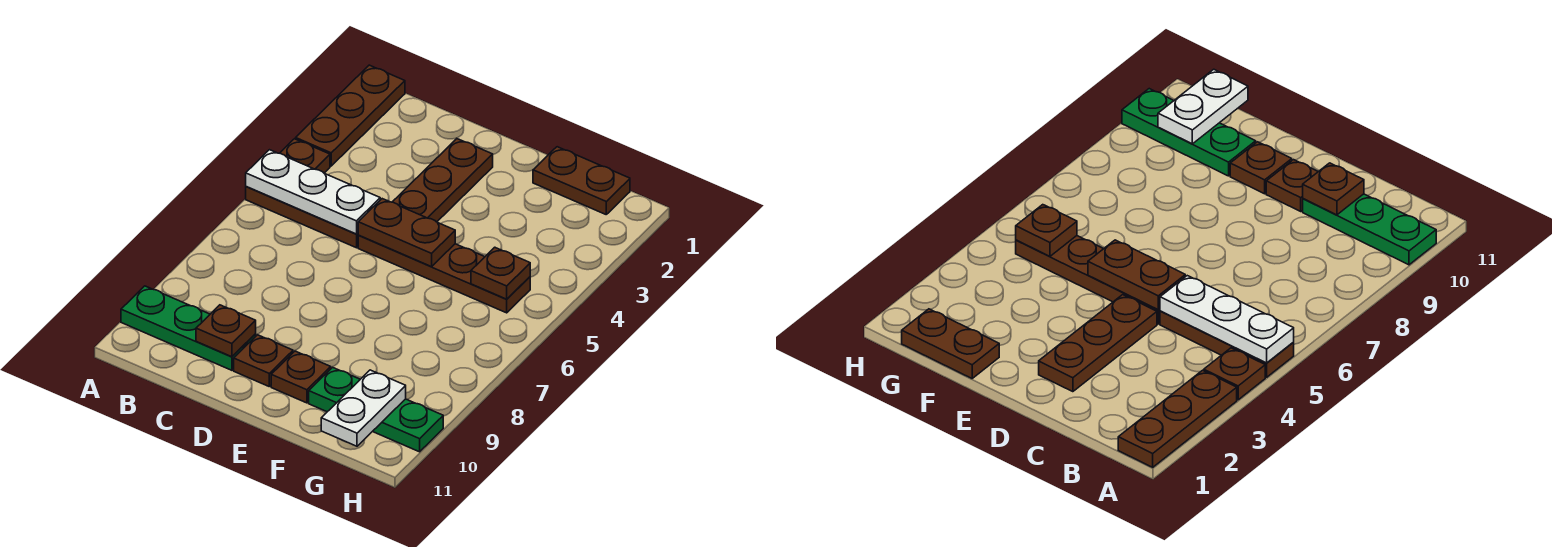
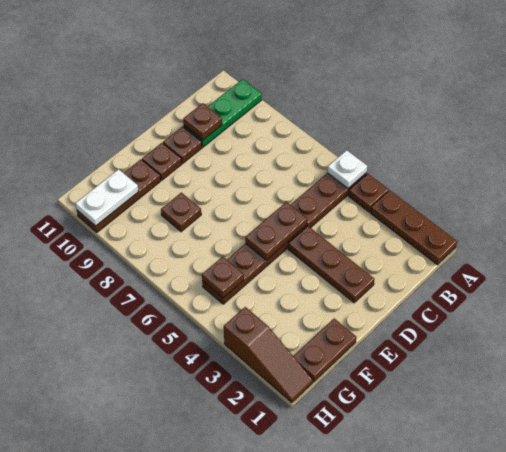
white plate A5:C5 level 2 -> white plate A5 level 2
none -> brown plate F8 level 1
green plate F10:H10 level 1 -> brown plate F10:H10 level 1
white plate G10:G11 level 2 -> white plate G10:H10 level 2
none -> brown slope H1:H3 level 1 top 3

